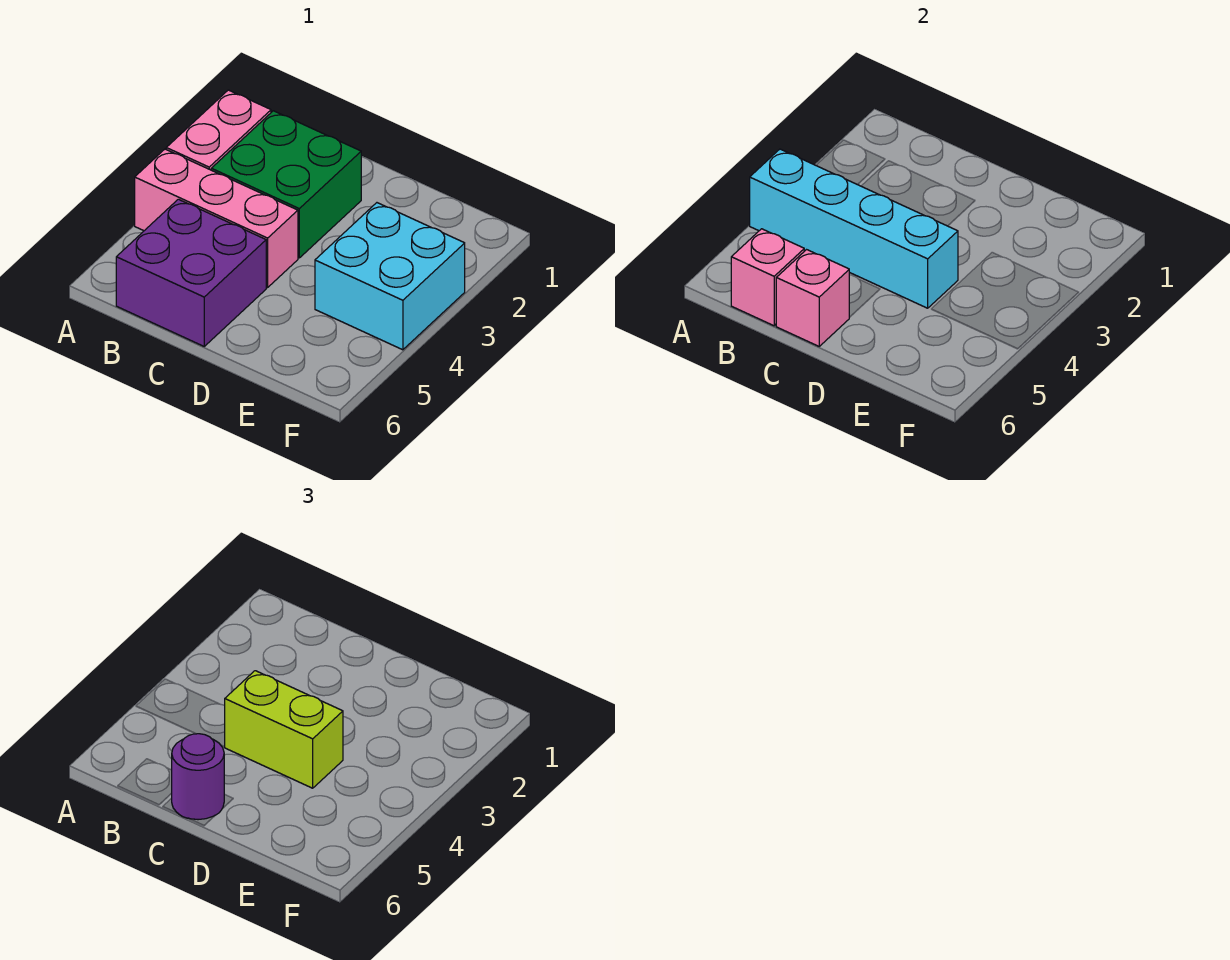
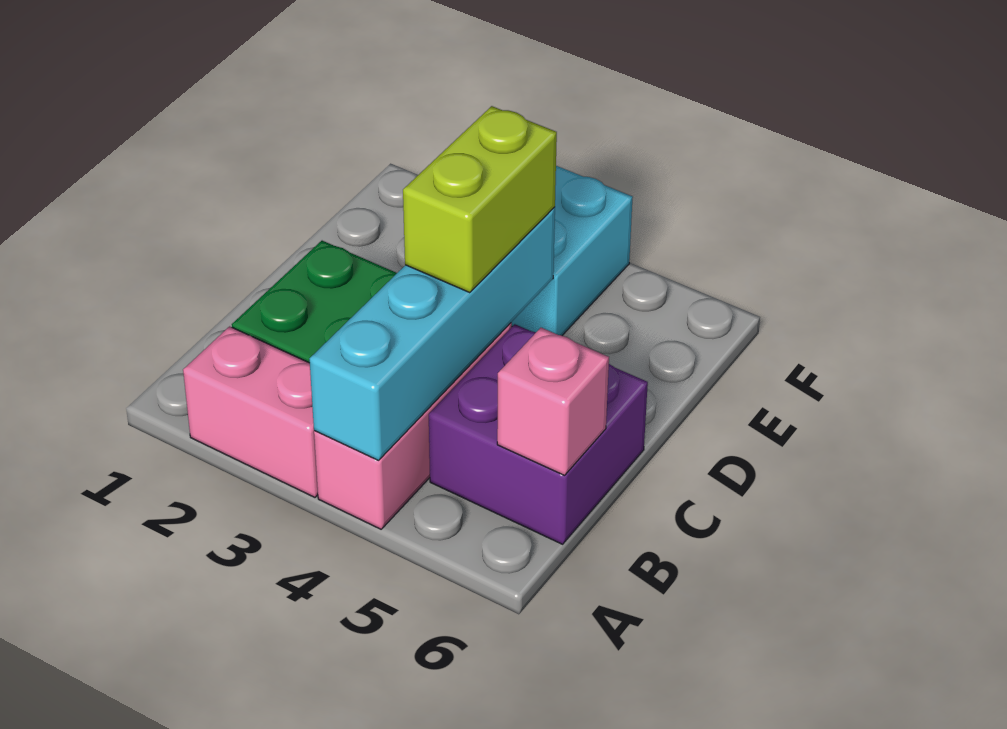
pink brick C6 level 2 -> none
purple round brick C6 level 3 -> none

